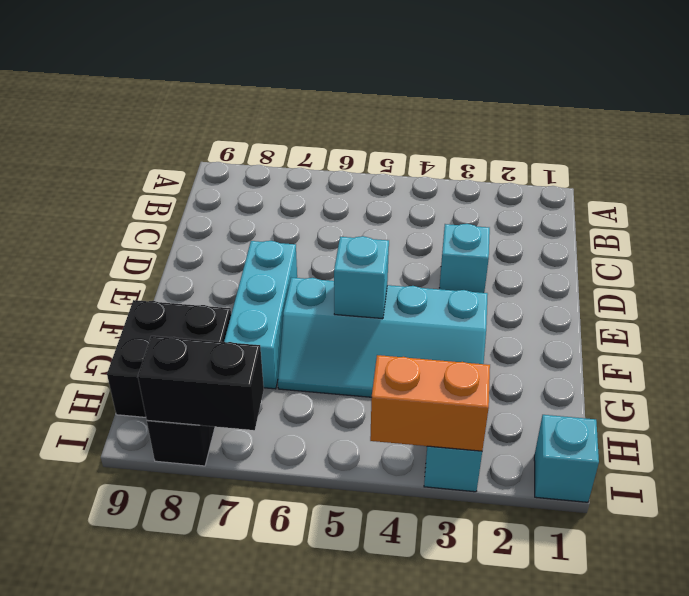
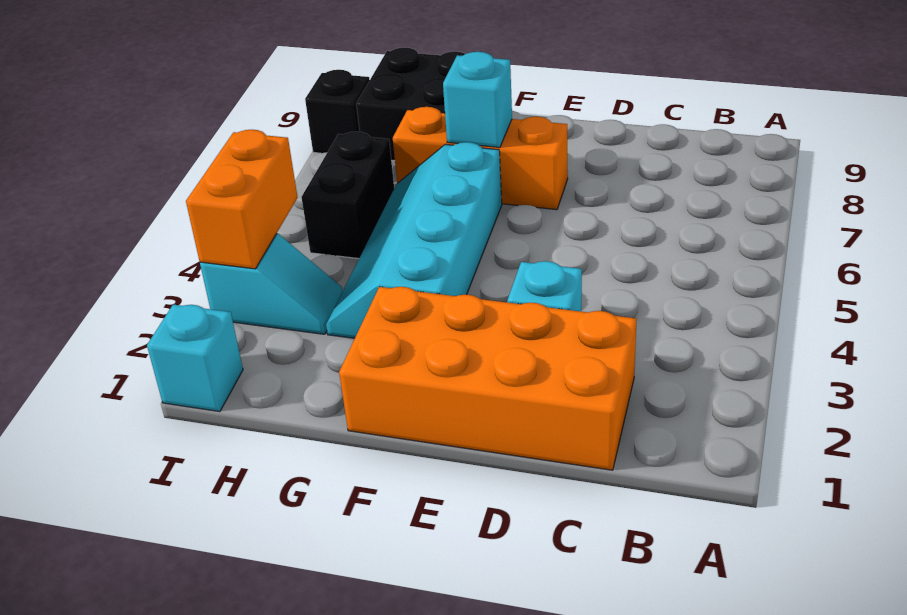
none -> orange brick C1:F2 level 1
cyan brick E7:G7 level 1 -> orange brick E7:G7 level 1
cyan brick F5 level 2 -> cyan brick F7 level 2
black brick I7:I8 level 2 -> black brick H5:H6 level 1

